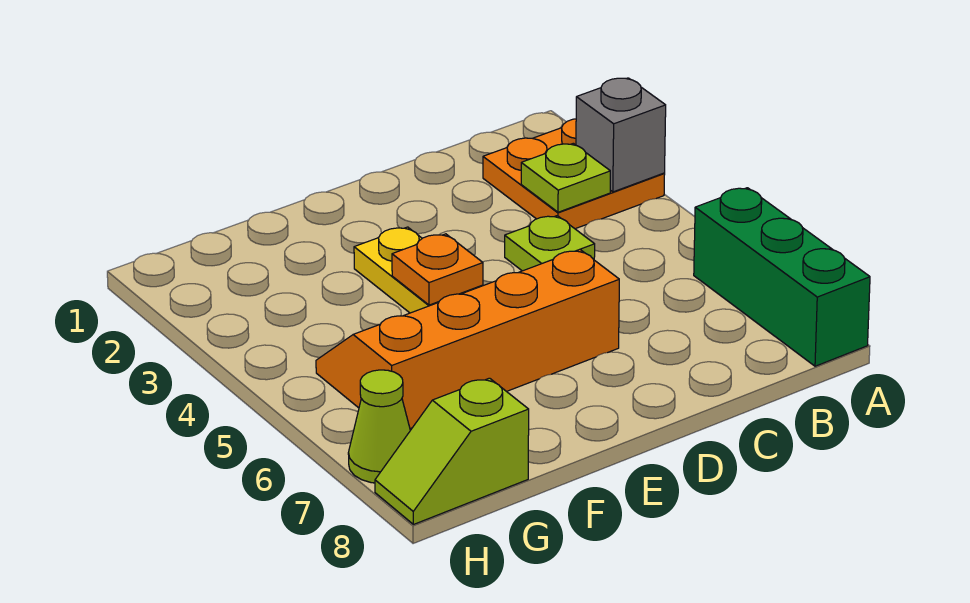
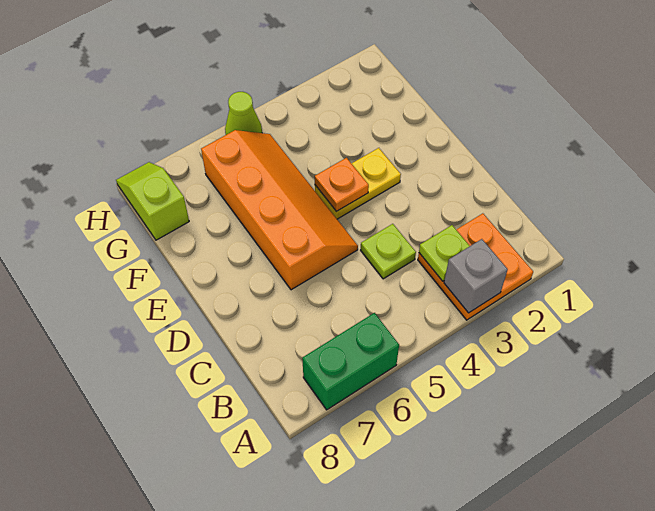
green brick A6:A8 level 1 -> green brick A6:A7 level 1
lime cone H7 level 1 -> lime cone H5 level 1

